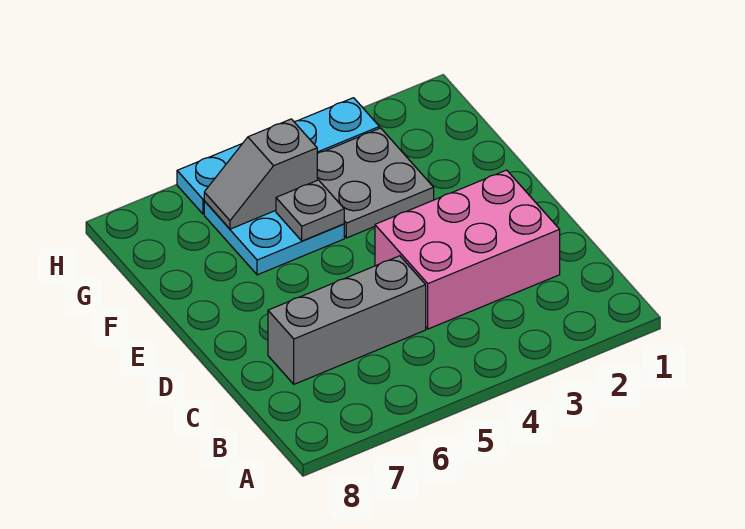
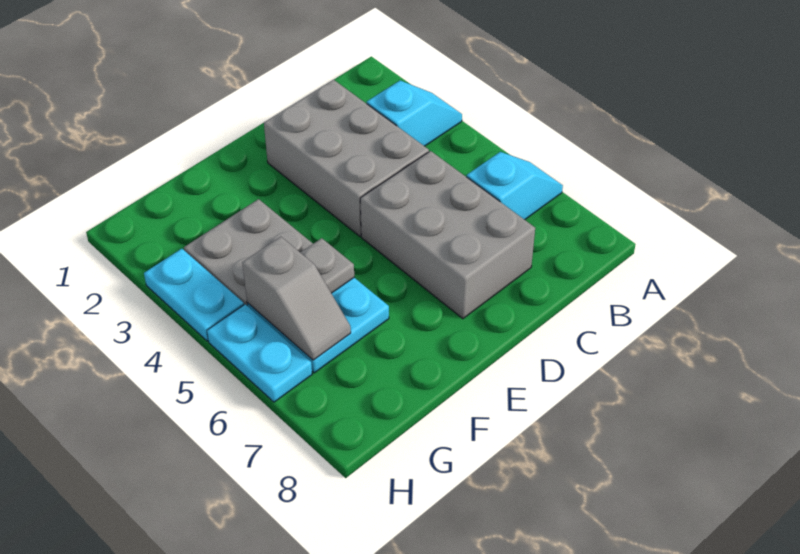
none -> cyan slope A3:B3 level 1 top B
none -> cyan slope A6:B6 level 1 top B
pink brick C2:D4 level 1 -> grey brick C2:D4 level 1
grey brick C5:C7 level 1 -> grey brick C5:D7 level 1

